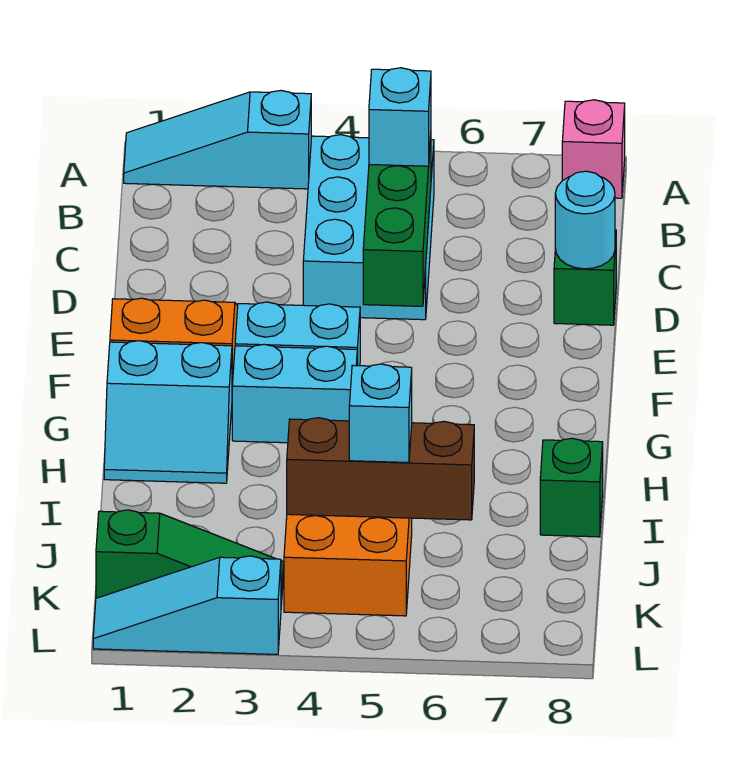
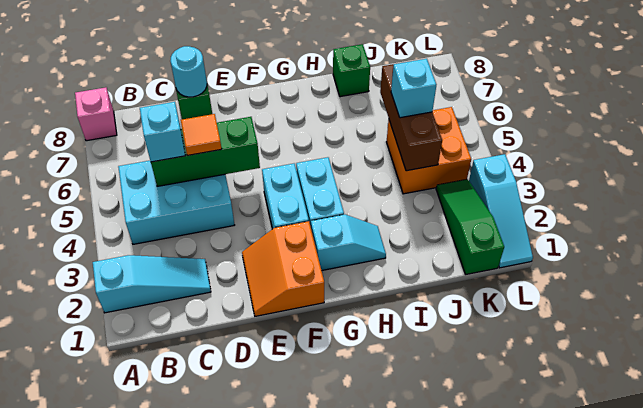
cyan slope A1:A3 level 1 top 3 -> cyan slope A2:C2 level 1 top A
none -> orange tile D5 level 3
cyan slope G1:H2 level 1 top G -> cyan slope G2:H2 level 1 top G

